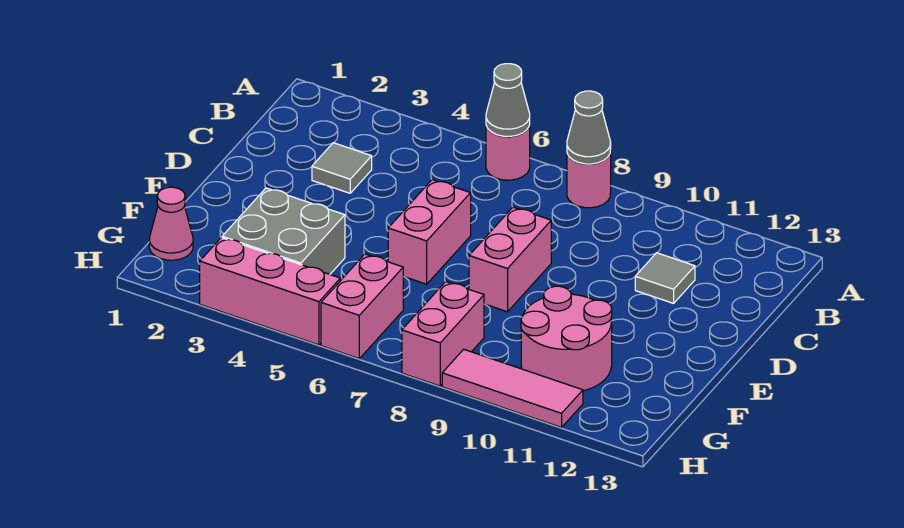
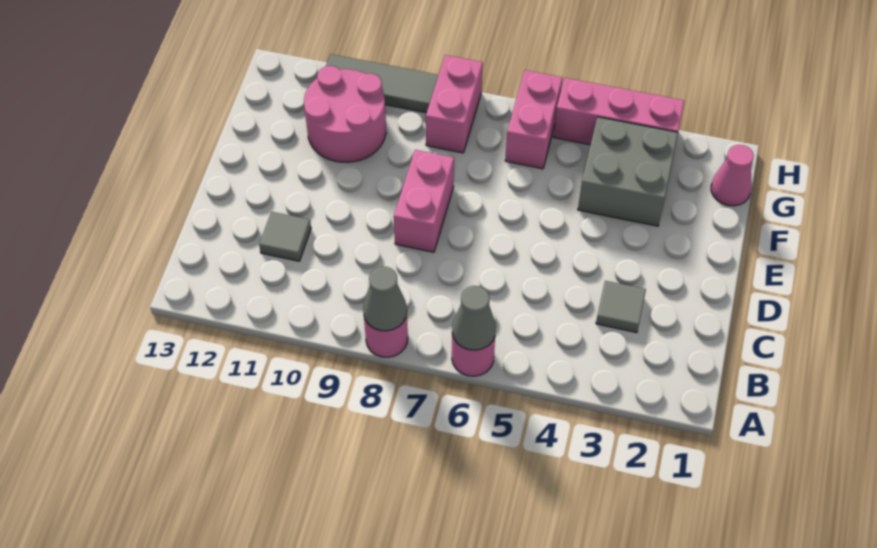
pink brick D6:E6 level 1 -> none
pink tile H9:H11 level 1 -> grey tile H9:H11 level 1

